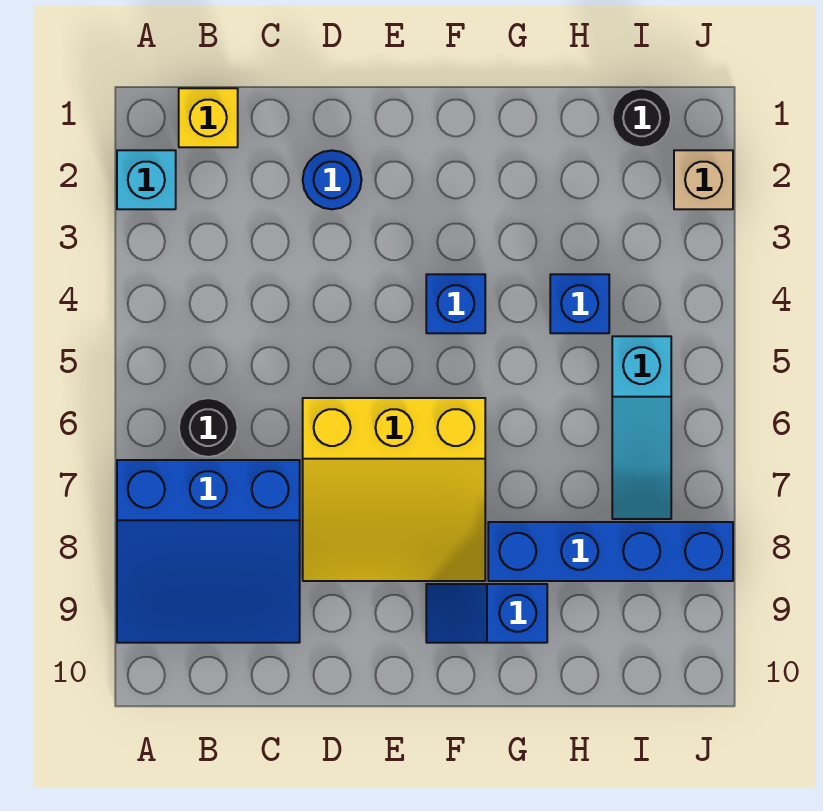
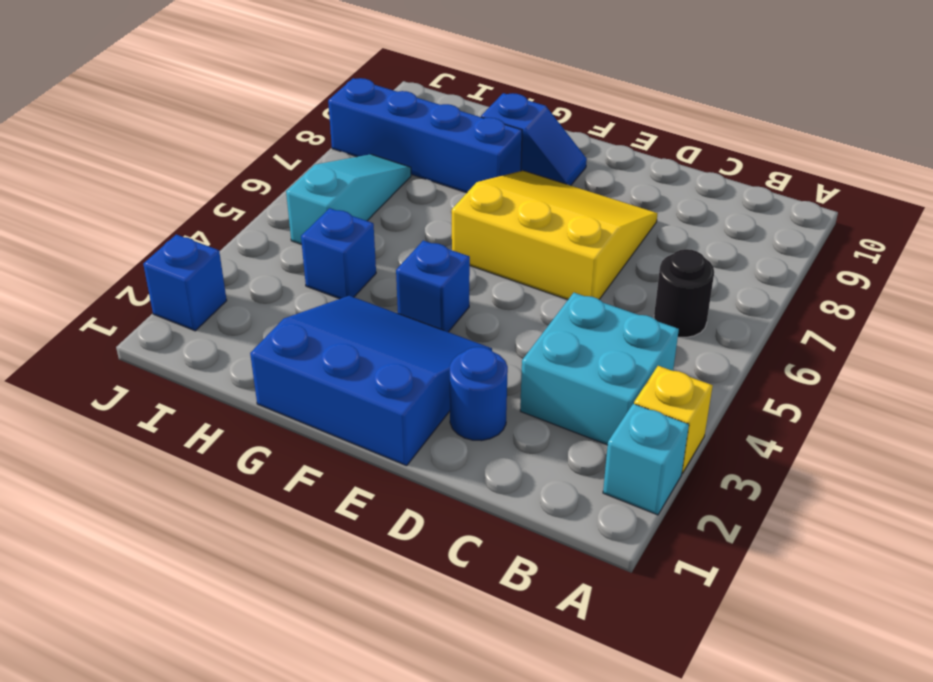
blue slope A7:C9 level 1 top 7 -> blue slope E1:G3 level 1 top 1
yellow brick B1 level 1 -> yellow brick A3 level 1
none -> cyan brick B3:C4 level 1
black round brick I1 level 1 -> none
tan brick J2 level 1 -> blue brick J2 level 1

